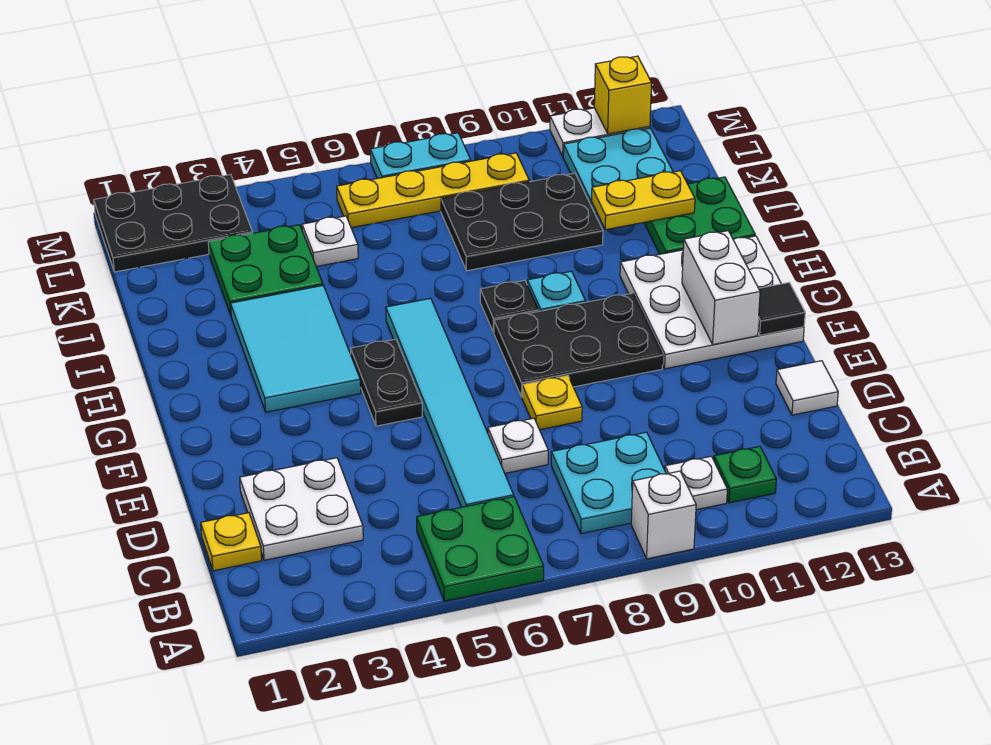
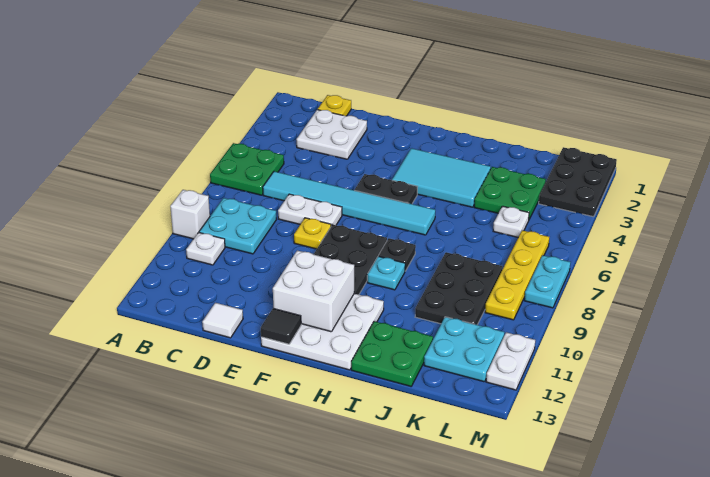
green plate B11 level 1 -> none
white plate D7 level 1 -> white plate D7:E7 level 1
white brick F12:G12 level 2 -> white brick F11:G12 level 2
yellow plate J11:J12 level 2 -> none
yellow brick M12 level 2 -> none

